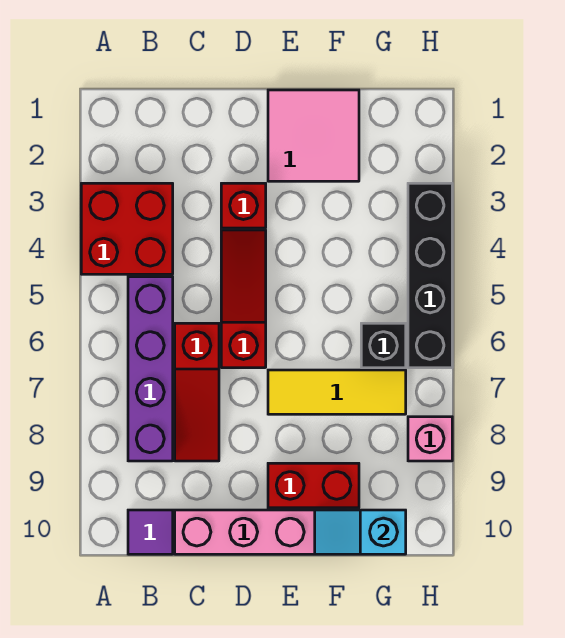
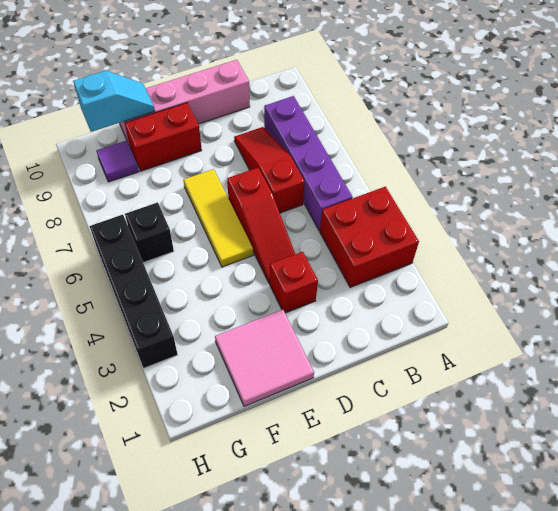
purple tile B10 level 1 -> purple tile G9 level 1
yellow tile E7:G7 level 1 -> yellow tile E5:E7 level 1
pink brick H8 level 1 -> none

